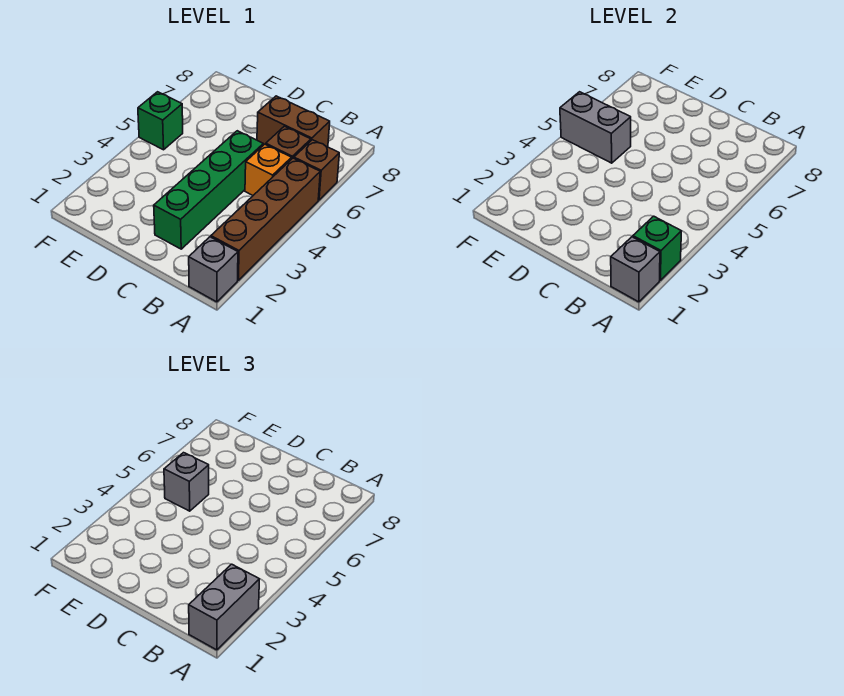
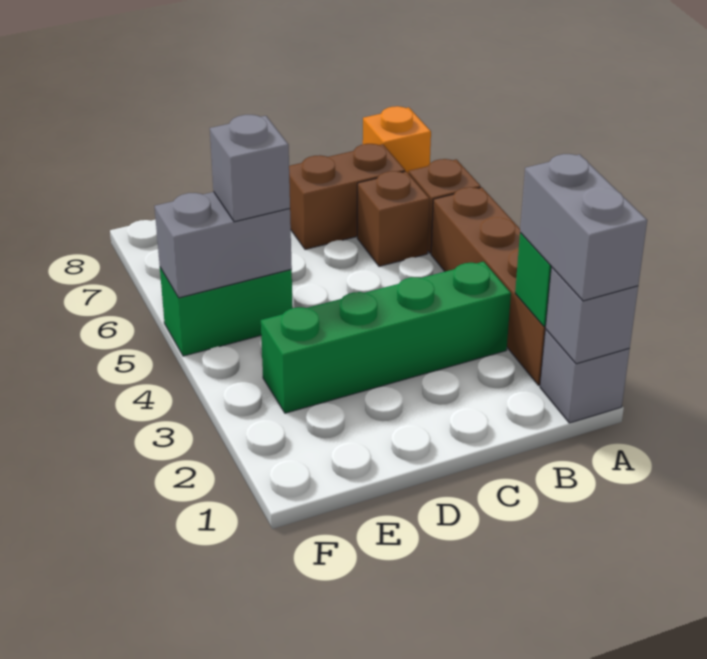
orange brick B5 level 1 -> orange brick A8 level 1
green brick C2:C5 level 1 -> green brick B3:E3 level 1
green brick F5 level 1 -> green brick E5:F5 level 1

